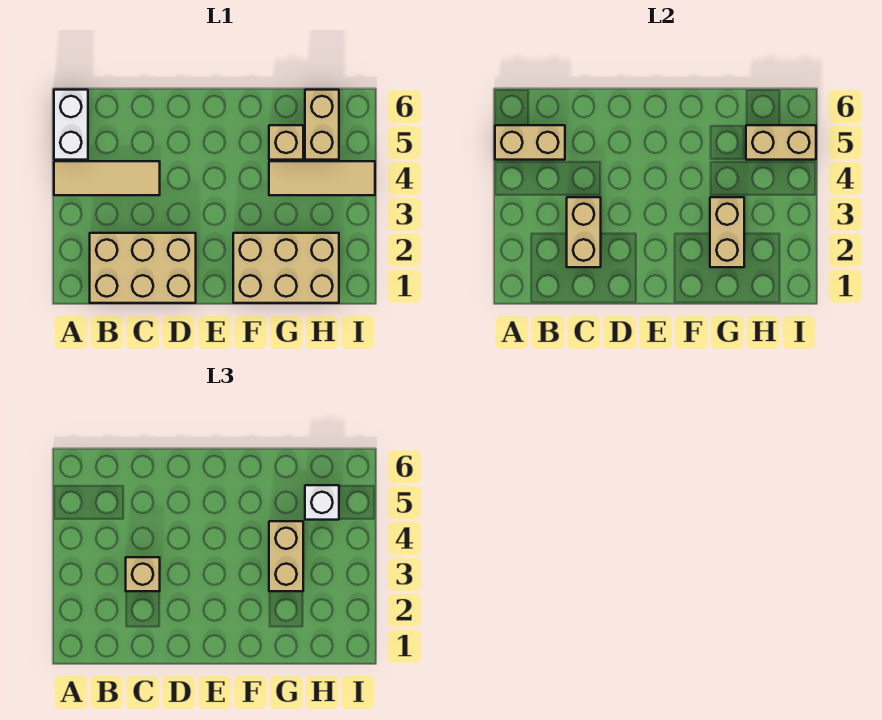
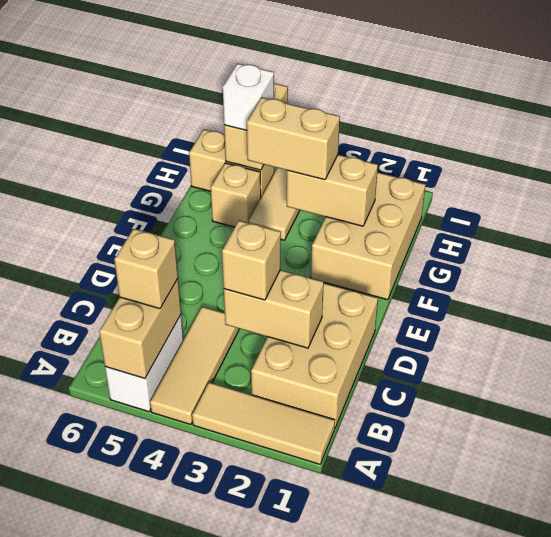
none -> tan tile A1:A3 level 1
white brick A5:A6 level 1 -> white brick A5:B5 level 1
none -> tan brick B5 level 3

